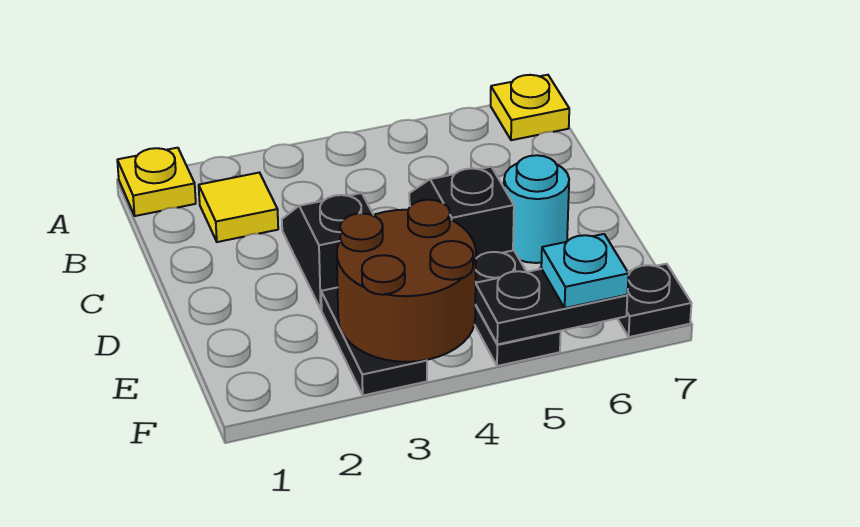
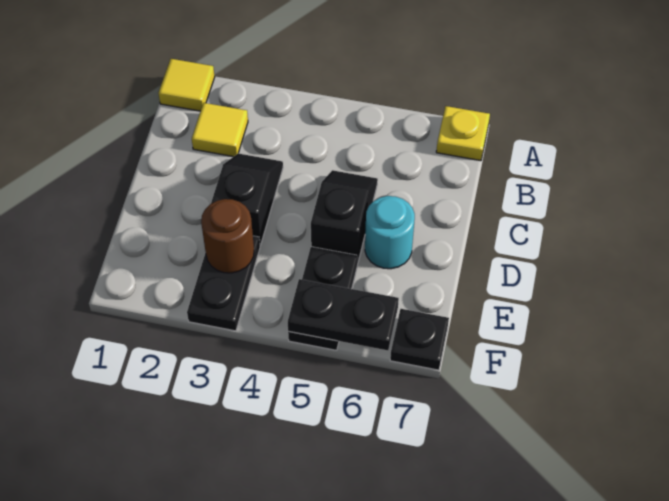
yellow plate A1 level 1 -> yellow tile A1 level 1
brown round brick E3:F4 level 2 -> brown round brick E3 level 2
cyan plate F6 level 3 -> none

